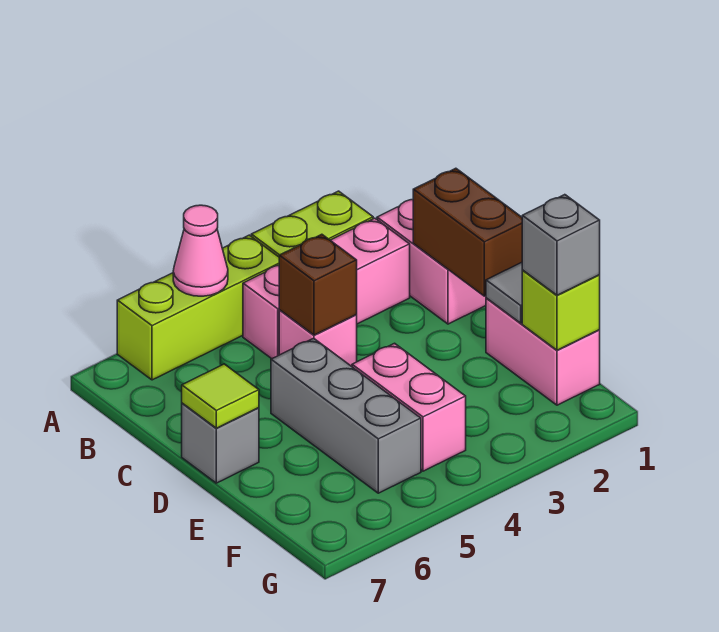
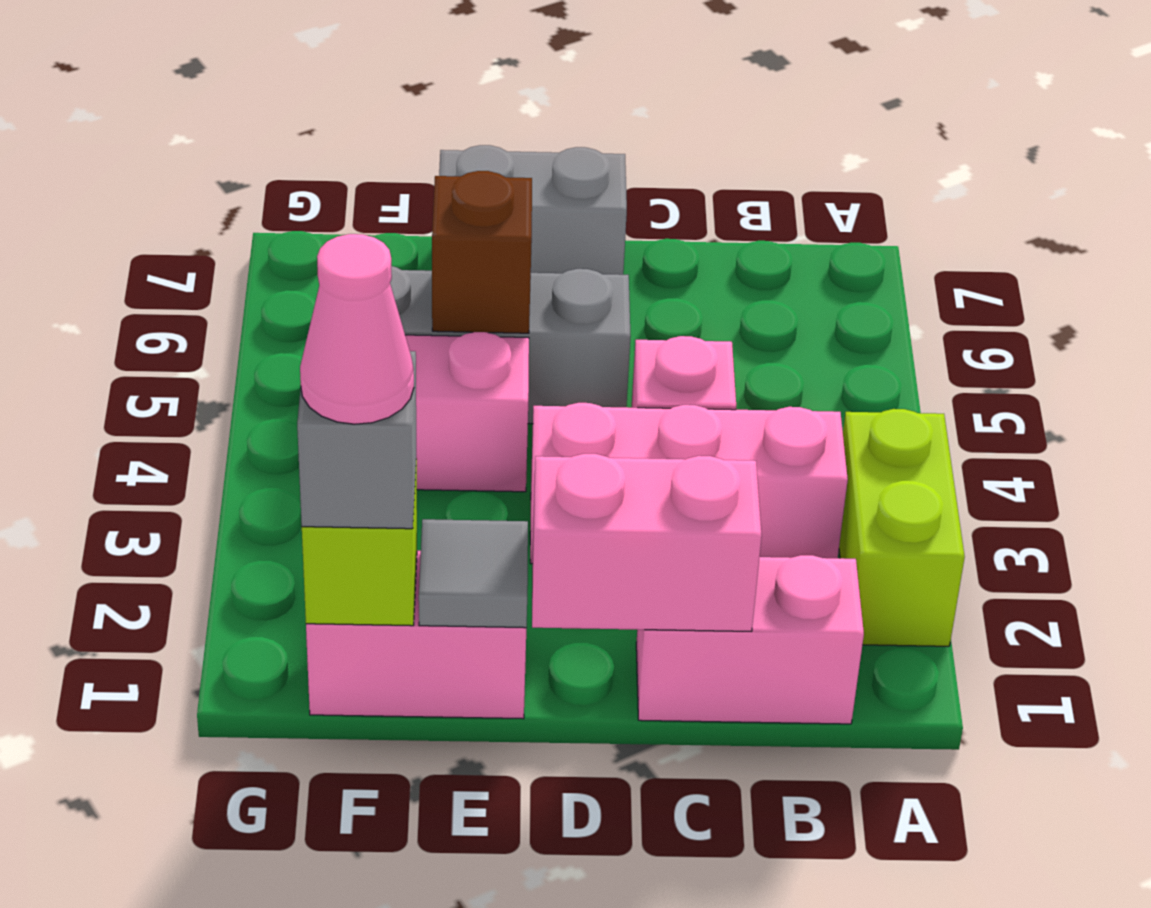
lime brick A4:A6 level 1 -> none
pink cone A5 level 2 -> pink cone F1 level 4
pink brick B2:B4 level 1 -> pink brick B3:D3 level 1
brown brick C1:D1 level 2 -> pink brick C1:D1 level 2
brown brick C4 level 2 -> brown brick E5 level 2
grey brick D7 level 1 -> grey brick D7:E7 level 1
lime tile D7 level 2 -> none

